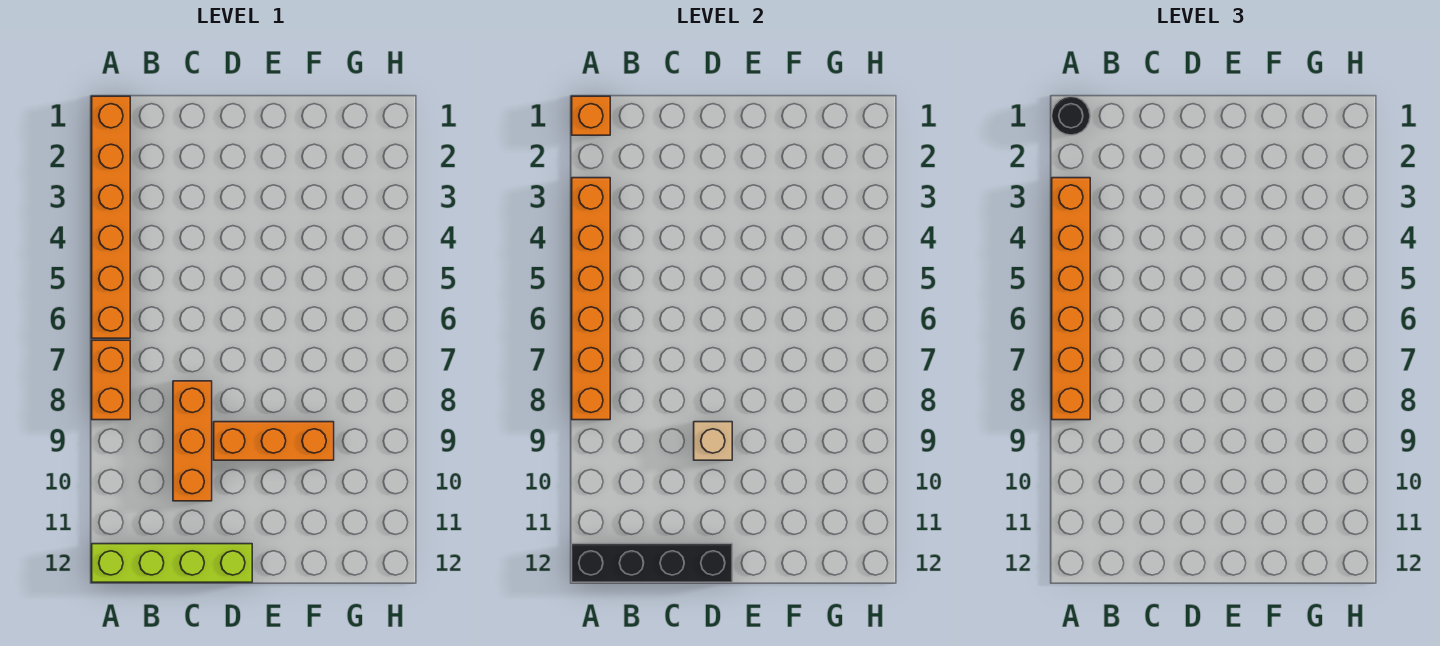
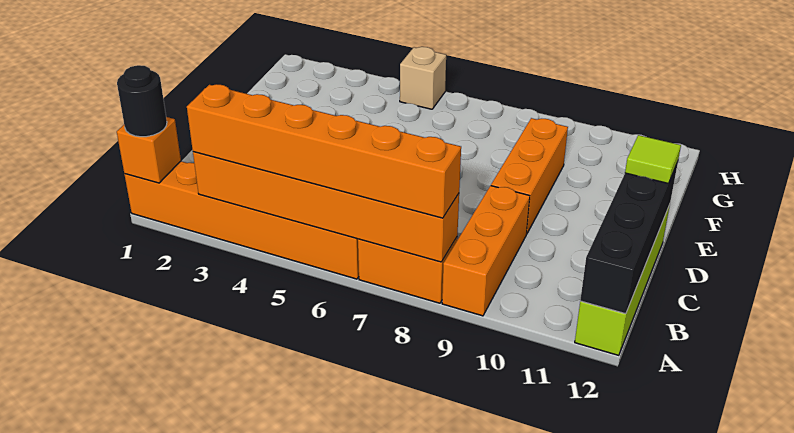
orange brick C8:C10 level 1 -> orange brick A9:C9 level 1
tan brick D9 level 2 -> tan brick H5 level 1
none -> lime tile D12 level 3

